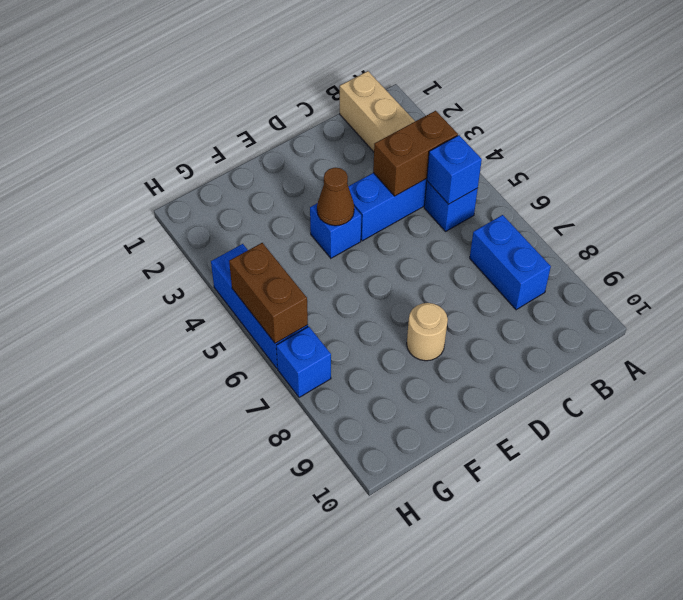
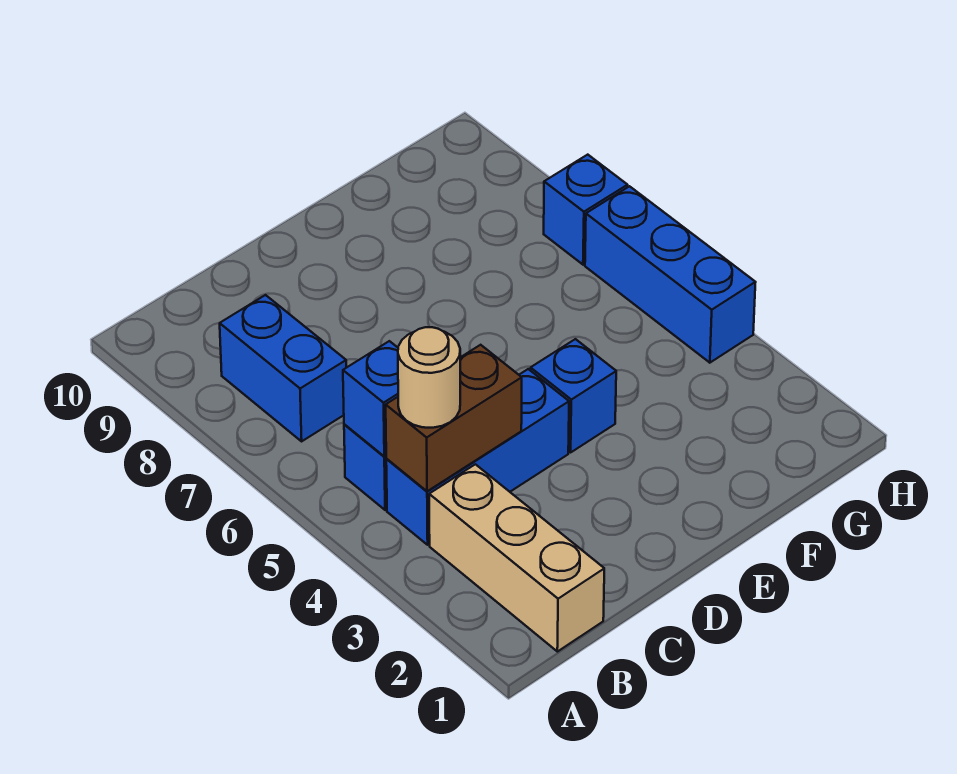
brown cone E4 level 2 -> none
tan round brick E8 level 1 -> tan round brick B4 level 3
brown brick H5:H6 level 2 -> none

